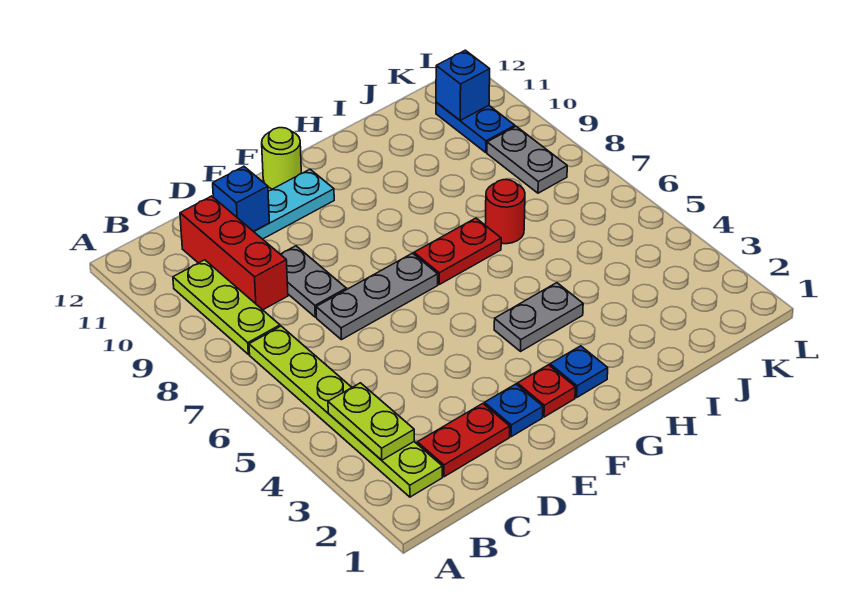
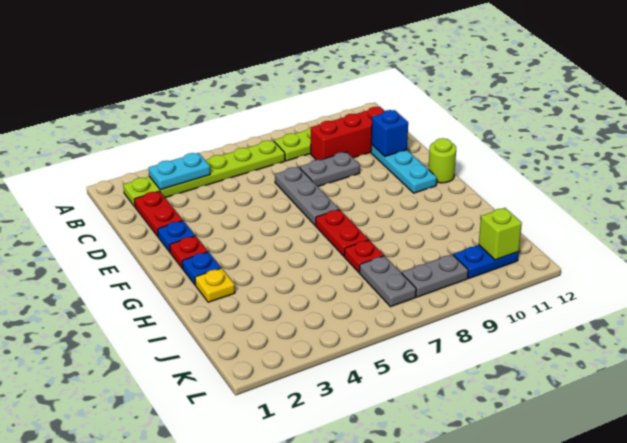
lime plate B3:B4 level 2 -> cyan plate B3:B4 level 2
grey plate G4:H4 level 1 -> grey plate J7:K7 level 1
none -> yellow plate H2 level 1
red round brick I7 level 1 -> red plate I7 level 1
blue brick K11 level 2 -> lime brick K11 level 2

